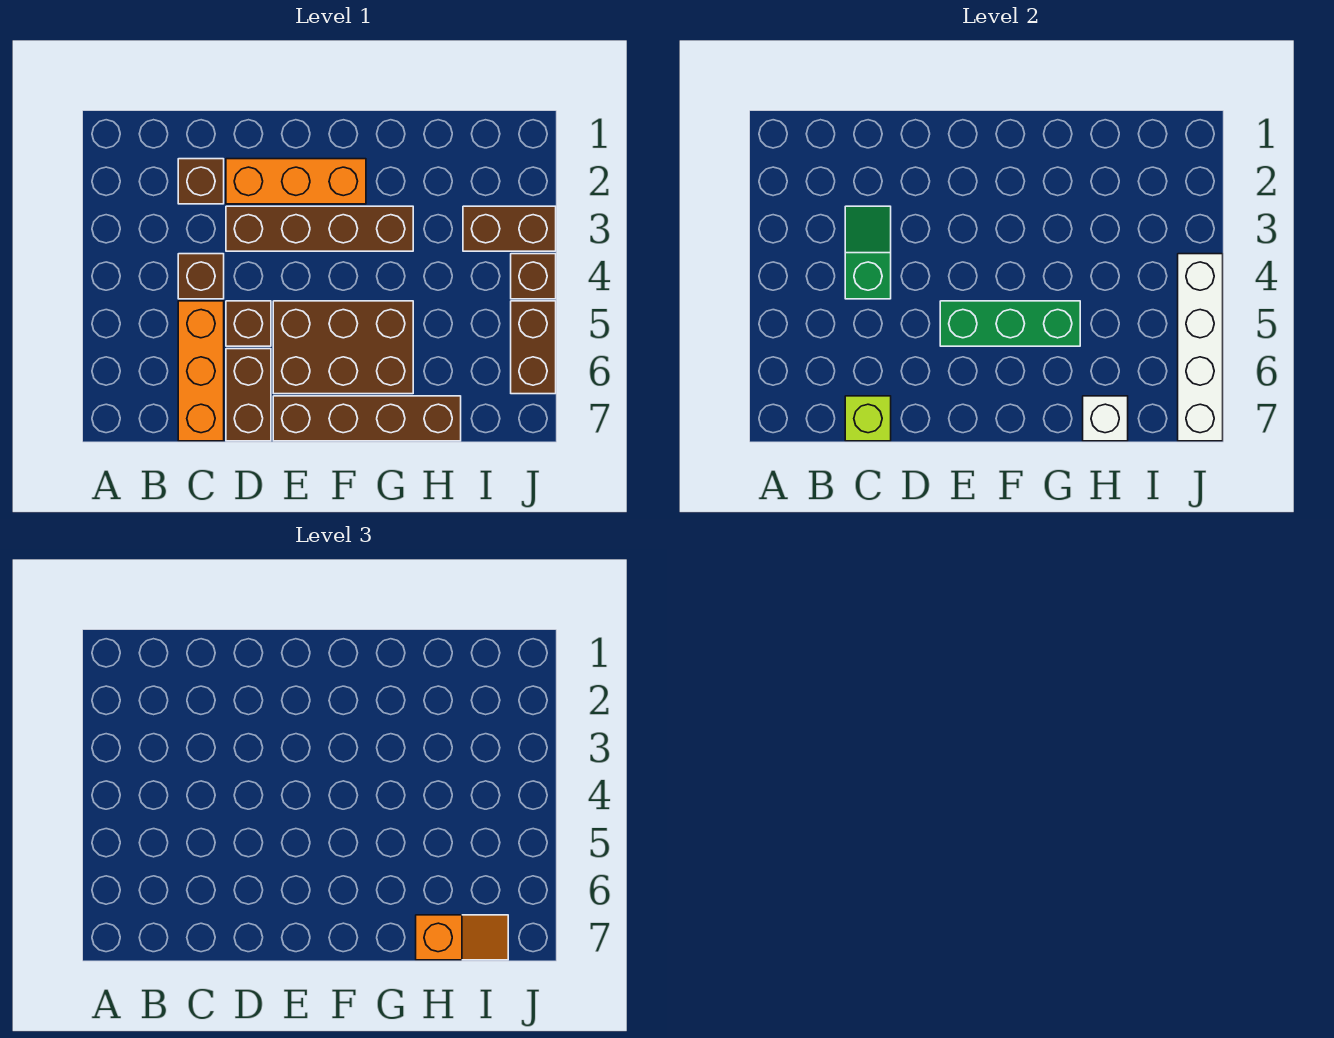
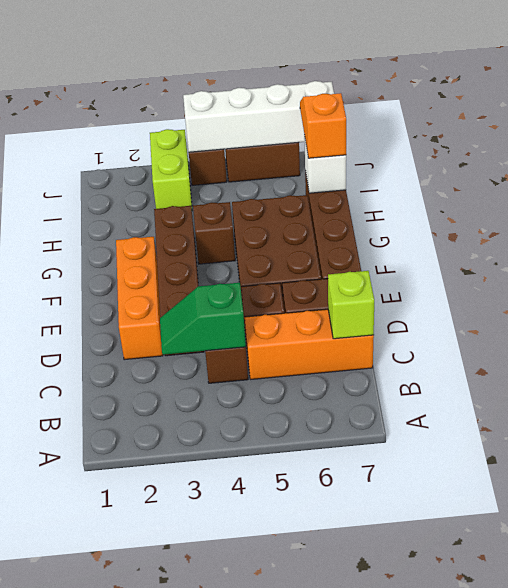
brown brick C2 level 1 -> brown brick G4 level 1
green brick E5:G5 level 2 -> none
brown brick I3:J3 level 1 -> lime brick I3:J3 level 1

